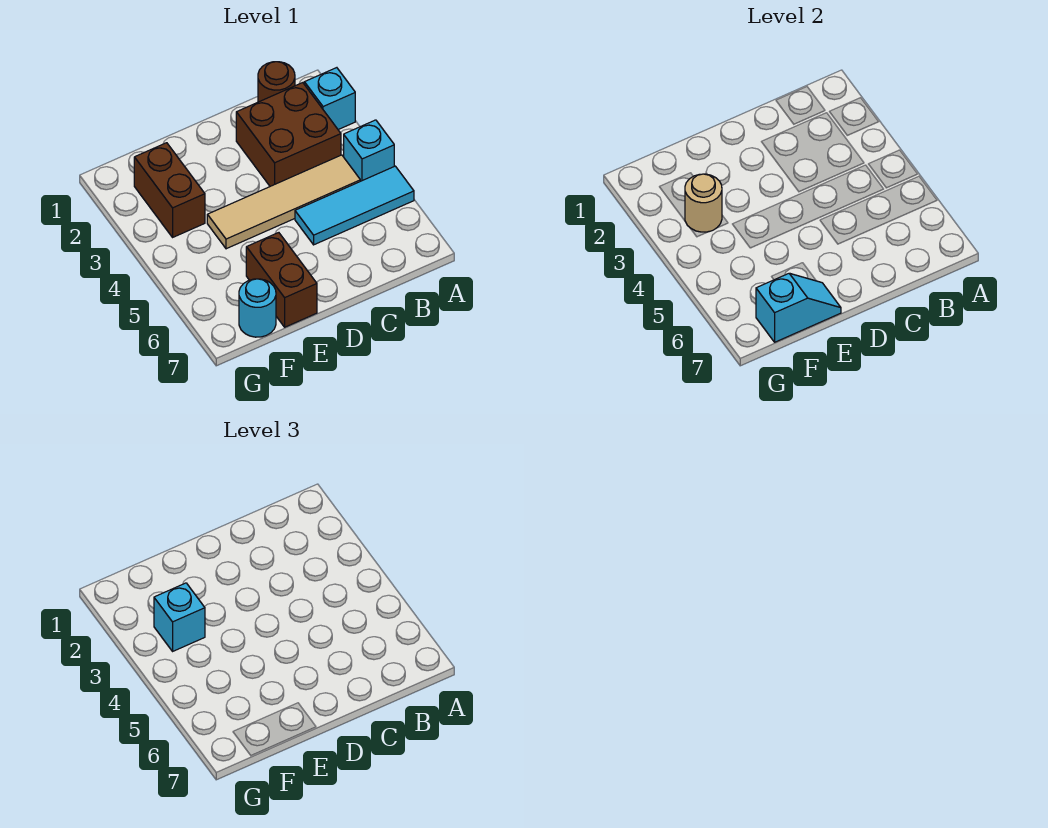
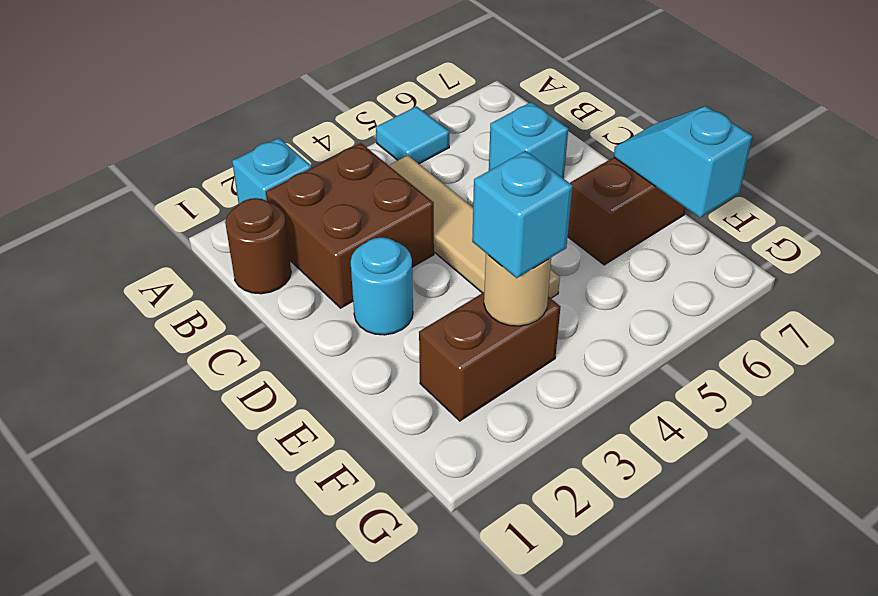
cyan brick A4 level 1 -> cyan brick C6 level 1
cyan tile A5:C5 level 1 -> cyan tile A5 level 1
cyan round brick F7 level 1 -> cyan round brick D2 level 1

